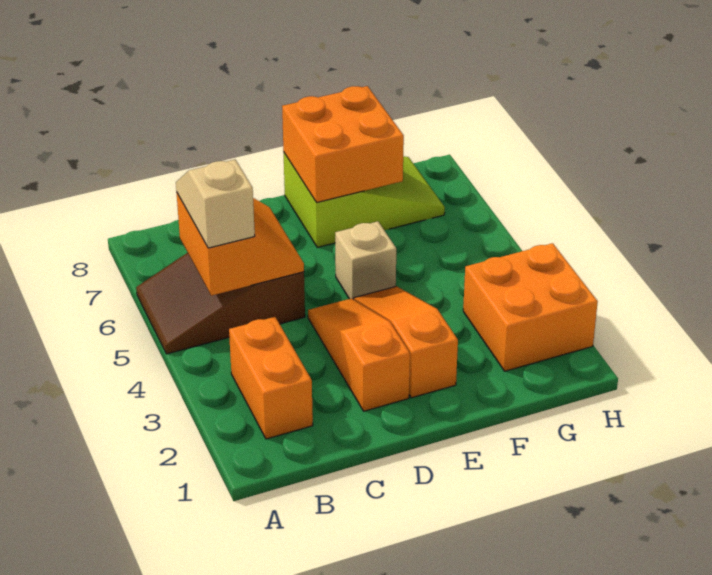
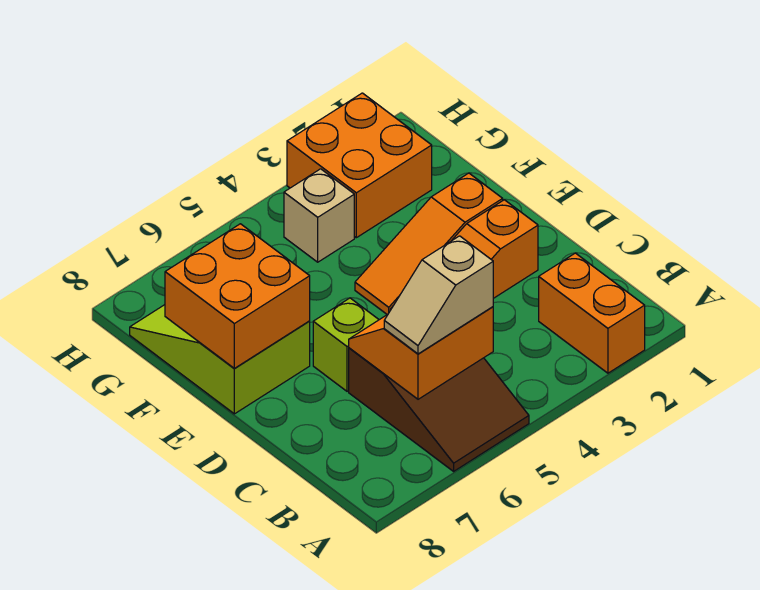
orange brick B2:B3 level 1 -> orange brick A2:B2 level 1
none -> lime brick D6 level 1
tan brick E5 level 1 -> tan brick G4 level 1

